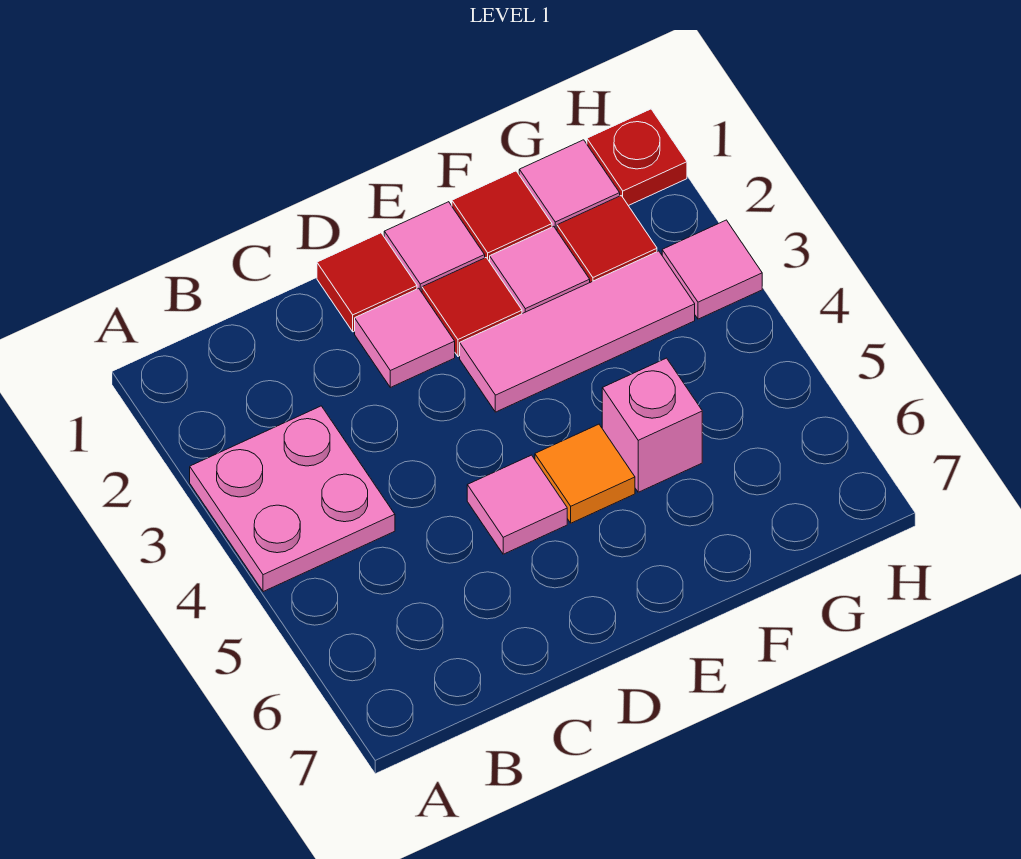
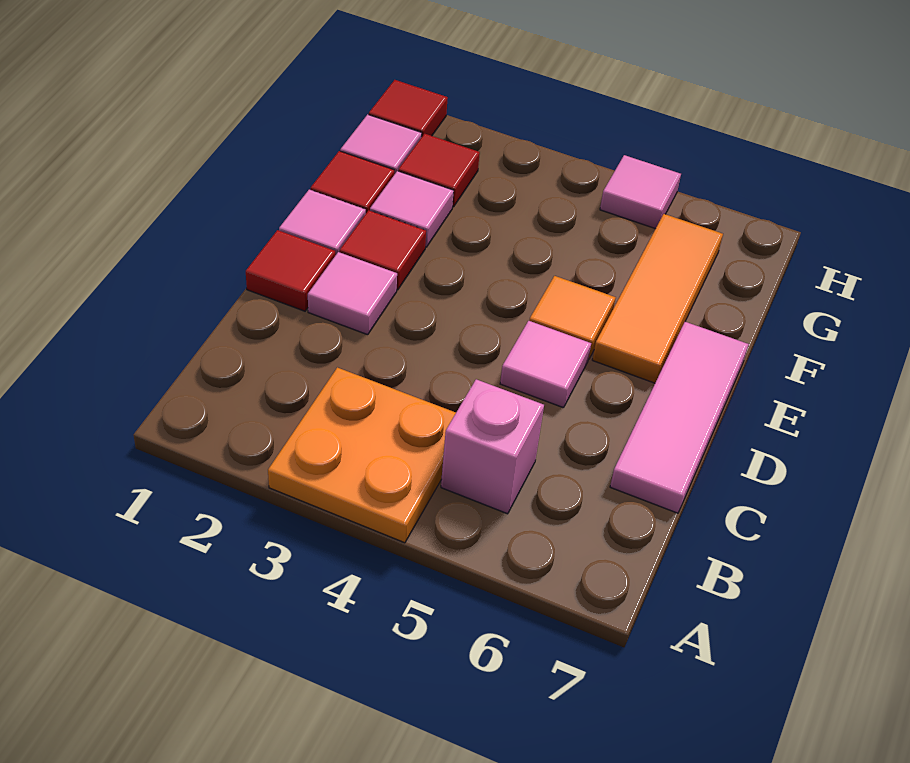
pink plate A3:B4 level 1 -> orange plate A3:B4 level 1
pink tile E3:G3 level 1 -> pink tile C7:E7 level 1
none -> orange tile E6:G6 level 1
pink brick F5 level 1 -> pink brick B5 level 1
red plate H1 level 1 -> red tile H1 level 1
pink tile H3 level 1 -> pink tile H5 level 1

